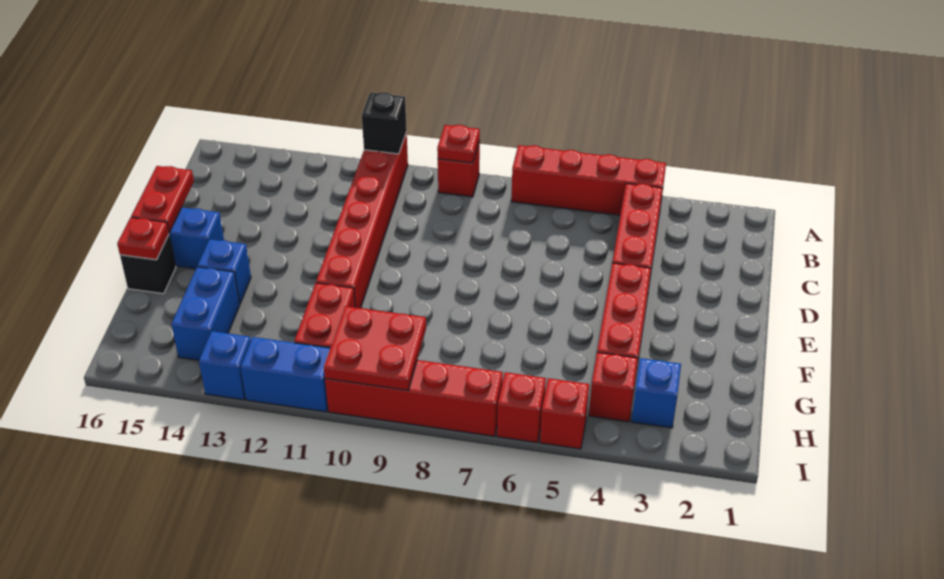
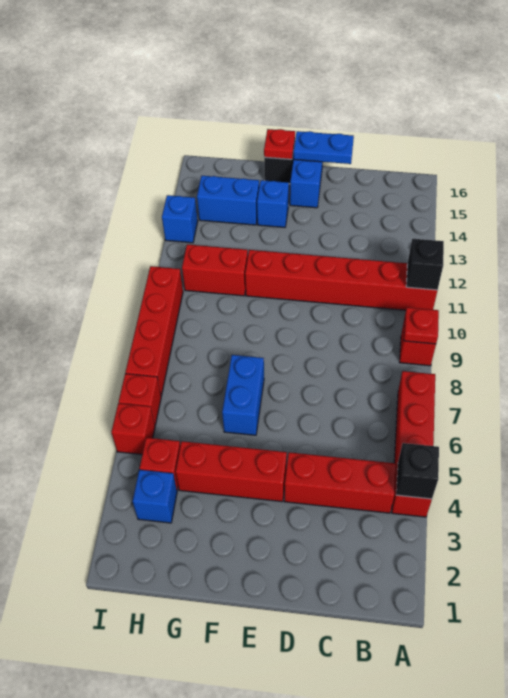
none -> black brick A4 level 2
red plate D16:E16 level 2 -> blue plate D16:E16 level 2
red plate H9:I10 level 2 -> none
blue brick I11:I12 level 1 -> blue brick F6:F7 level 1

